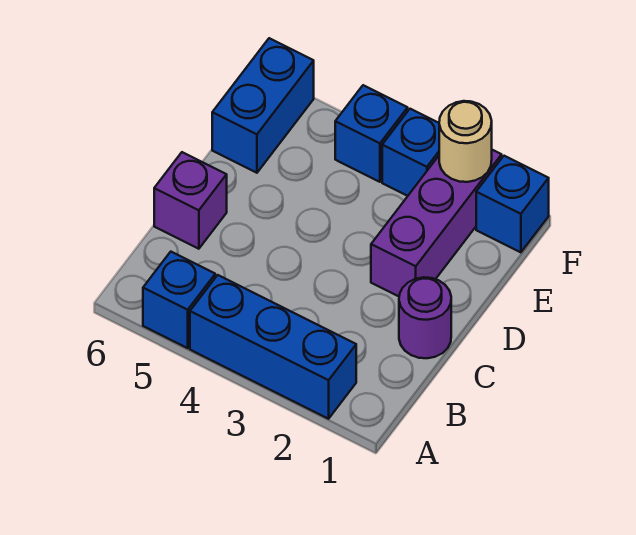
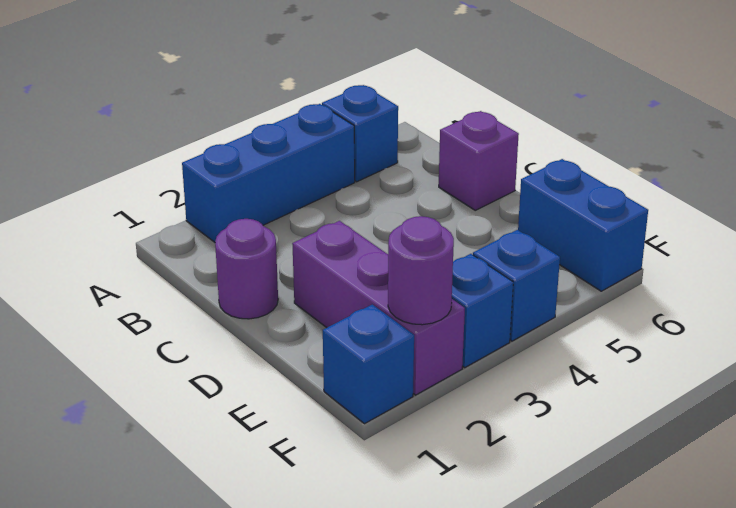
tan round brick F2 level 2 -> purple round brick F2 level 2

